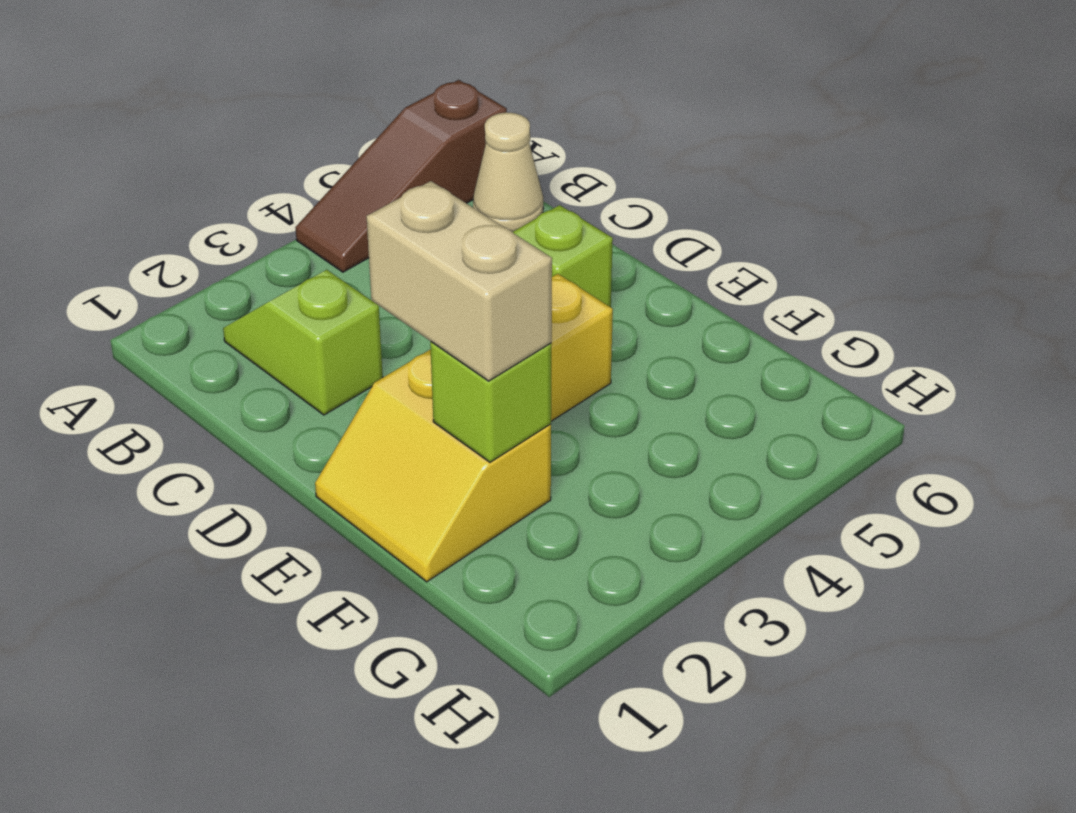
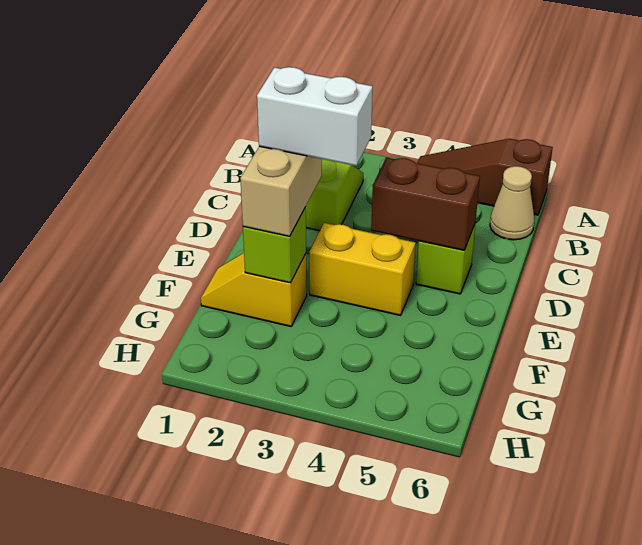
none -> brown brick D4:D5 level 2
yellow slope E1:F2 level 1 top 2 -> yellow slope F1:F2 level 1 top 2
none -> white brick E2:E3 level 4

